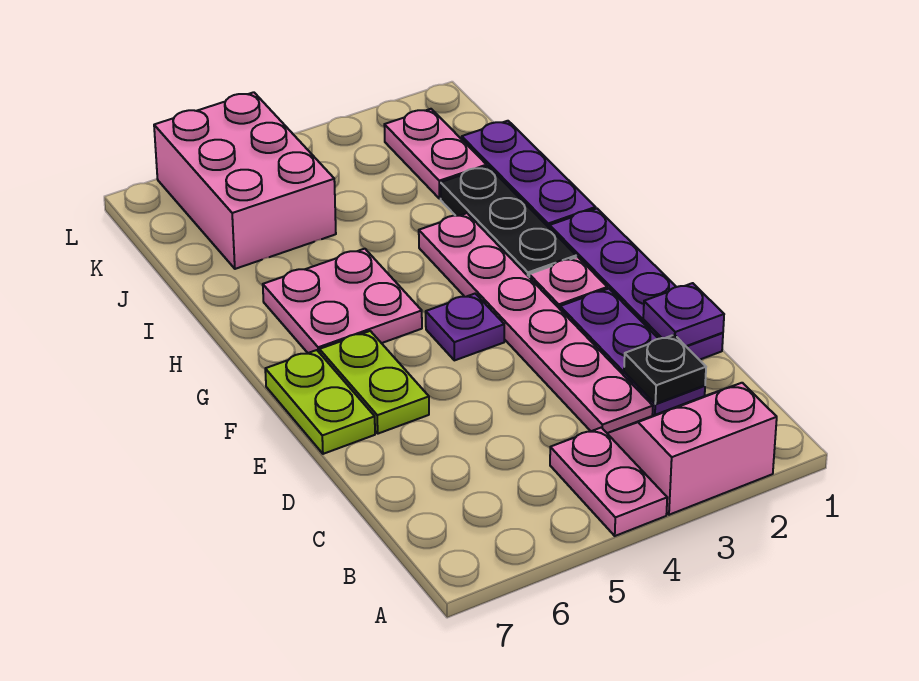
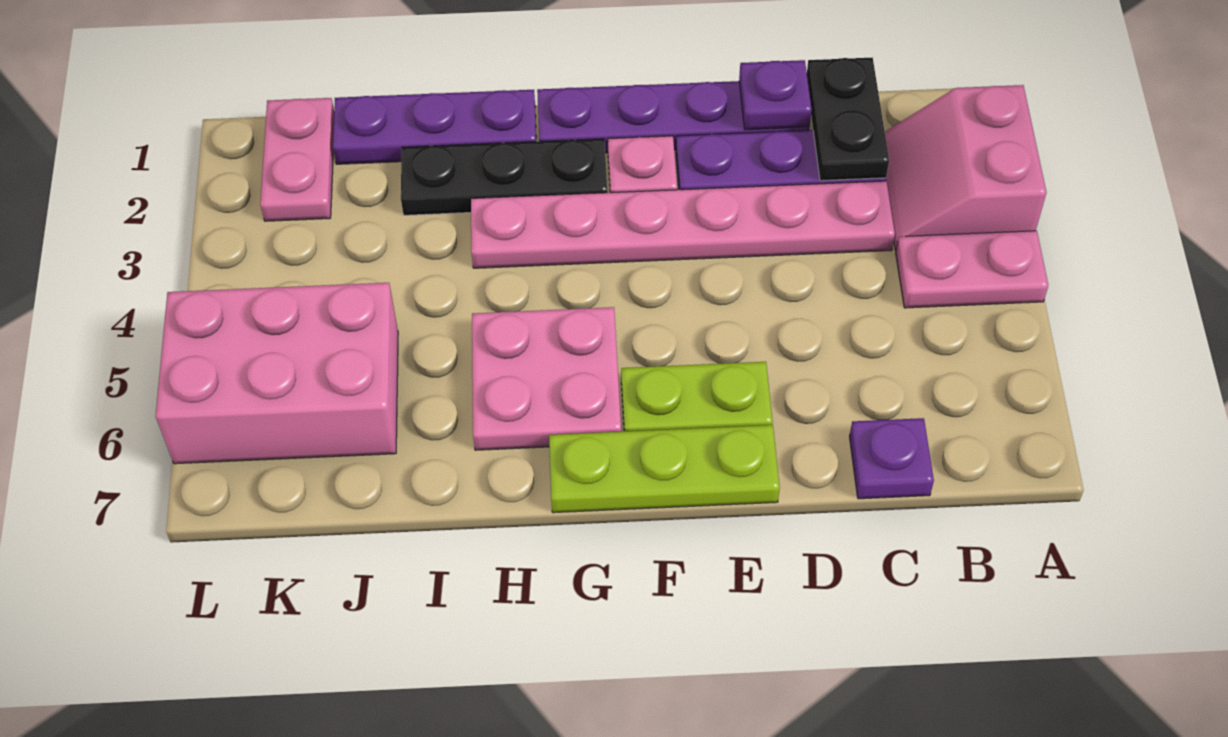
black plate C2 level 2 -> black plate C1:C2 level 2
lime plate E7:F7 level 1 -> lime plate E7:G7 level 1
purple plate F4 level 1 -> purple plate C7 level 1
pink plate J2:K2 level 1 -> pink plate K1:K2 level 1

